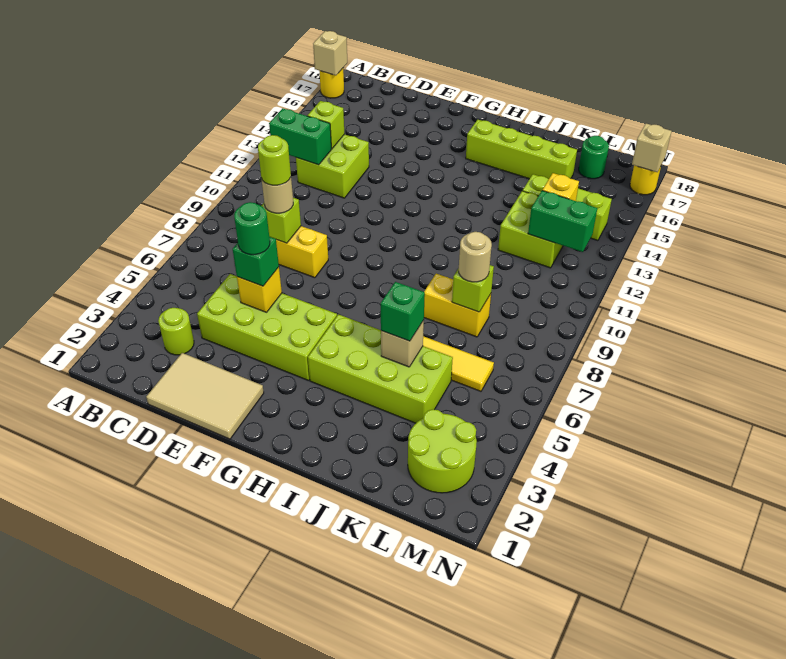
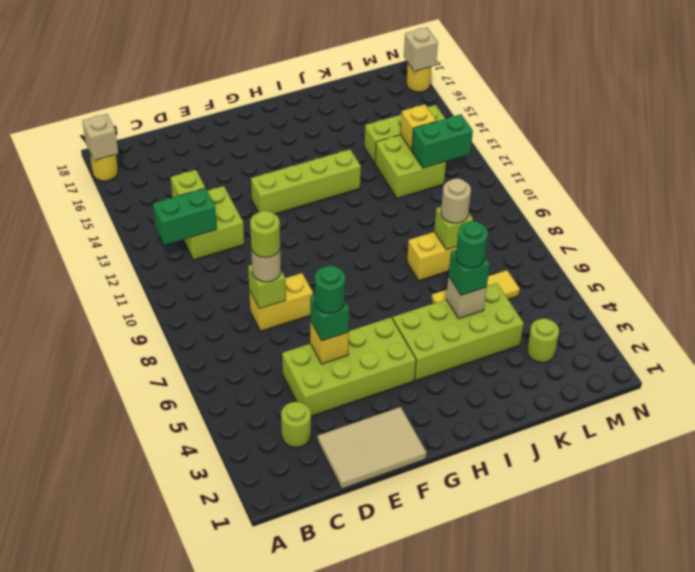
lime brick H16:K16 level 1 -> lime brick F13:I13 level 1
lime round brick L2:M3 level 1 -> lime round brick L3 level 1
green round brick L17 level 1 -> green round brick J5 level 4

